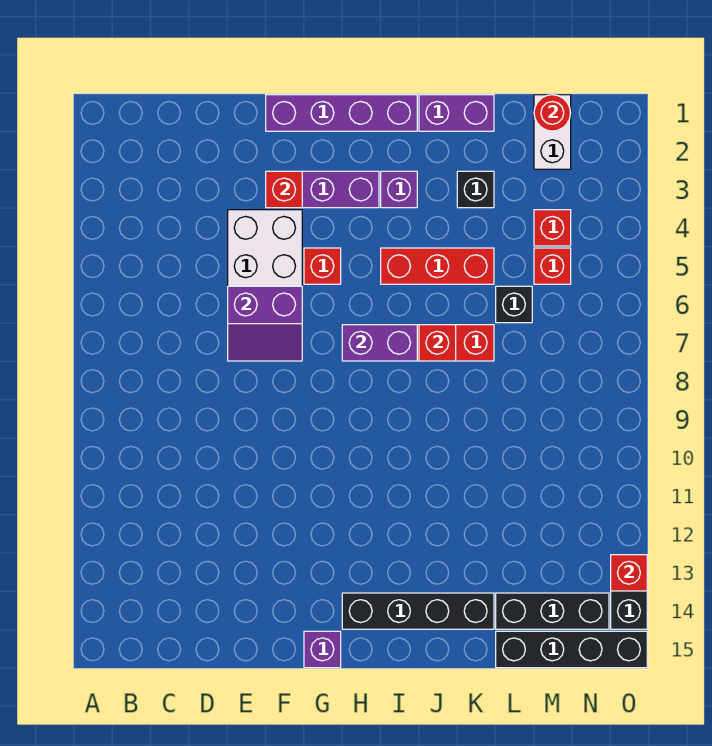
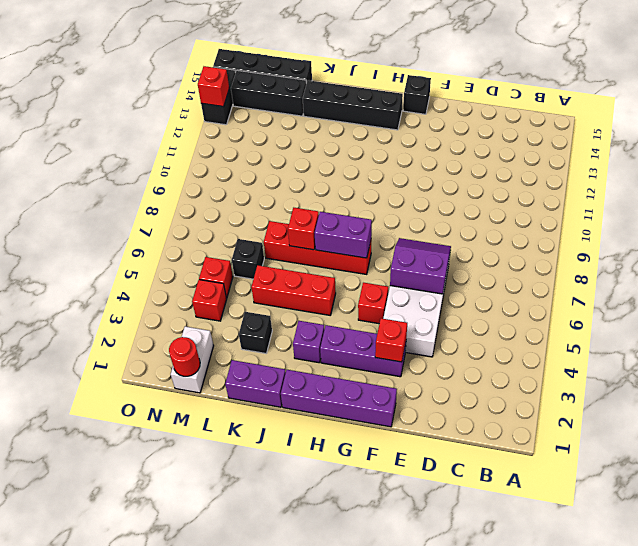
purple brick G15 level 1 -> black brick G15 level 1

